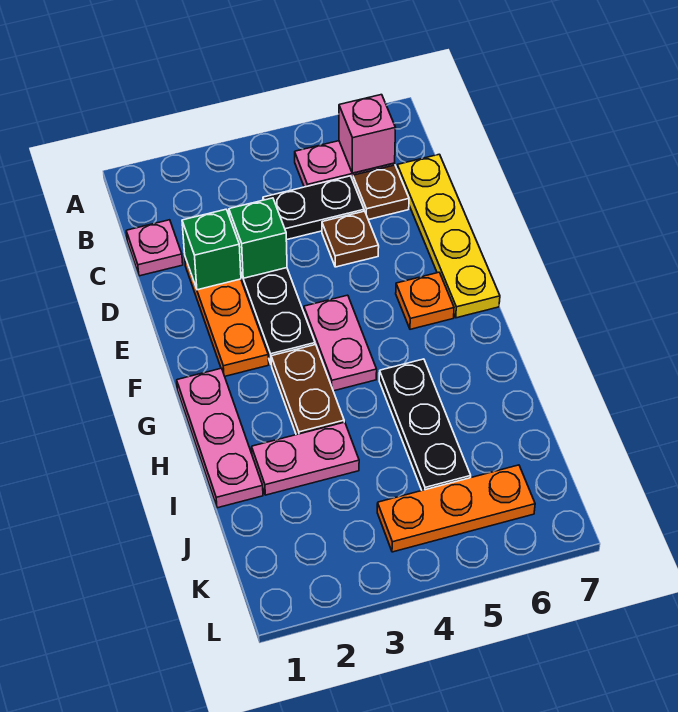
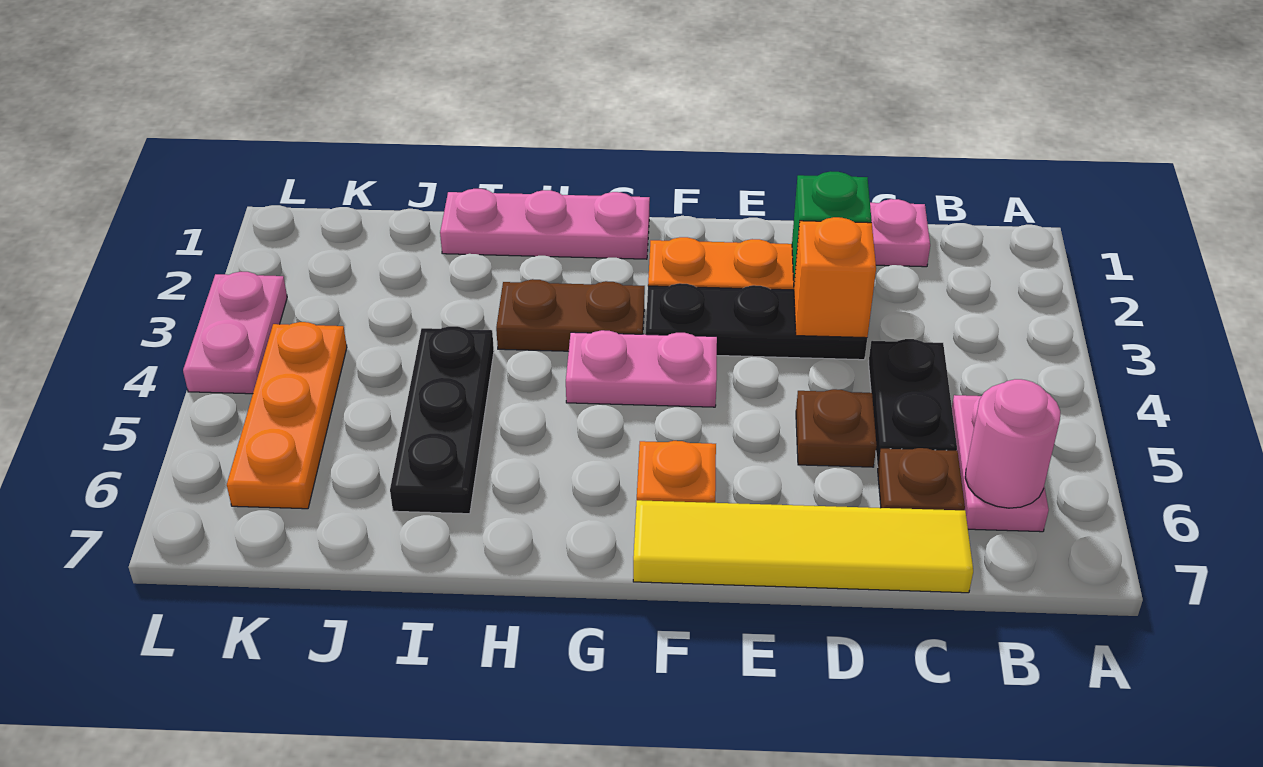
pink brick B6 level 2 -> pink round brick B6 level 2
yellow plate C7:F7 level 1 -> yellow tile C7:F7 level 1
green brick D3 level 2 -> orange brick D3 level 2
black plate H5:J5 level 1 -> black plate I4:I6 level 1
pink plate I2:I3 level 1 -> pink plate L3:L4 level 1

